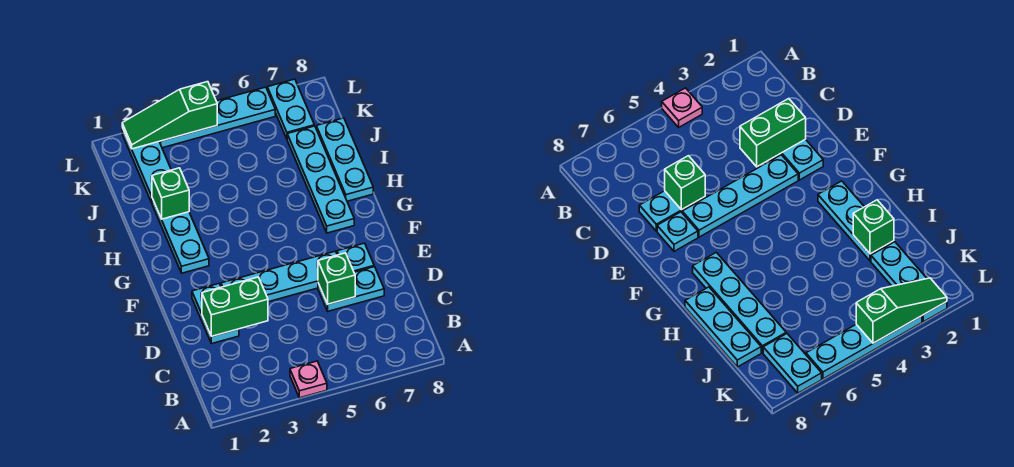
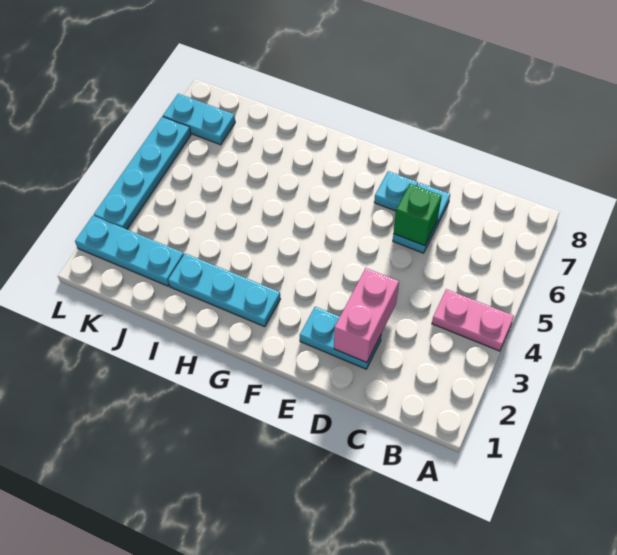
pink plate A4 level 1 -> pink plate A4:B4 level 1
green brick D2:D3 level 2 -> pink brick D2:D3 level 2
cyan plate E3:E6 level 1 -> none
cyan plate G7:J7 level 1 -> none
cyan plate H8:J8 level 1 -> none
green brick I2 level 2 -> none
green slope L2:L4 level 2 top 4 -> none

